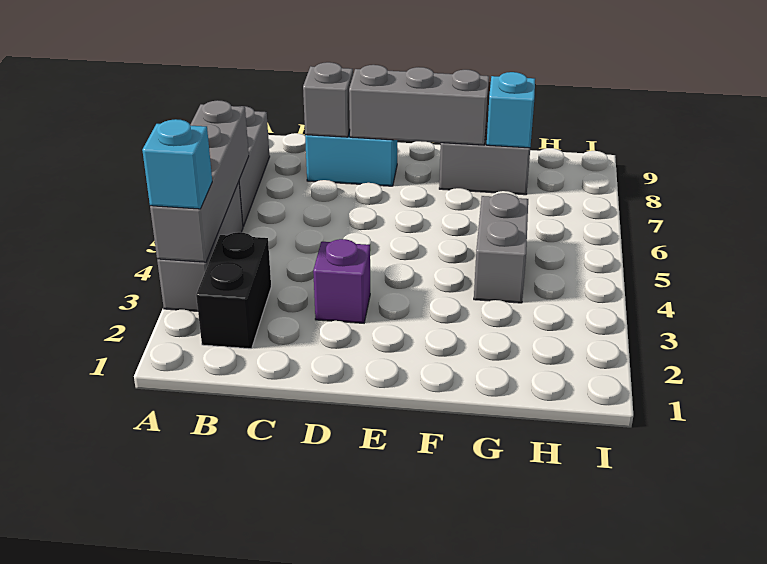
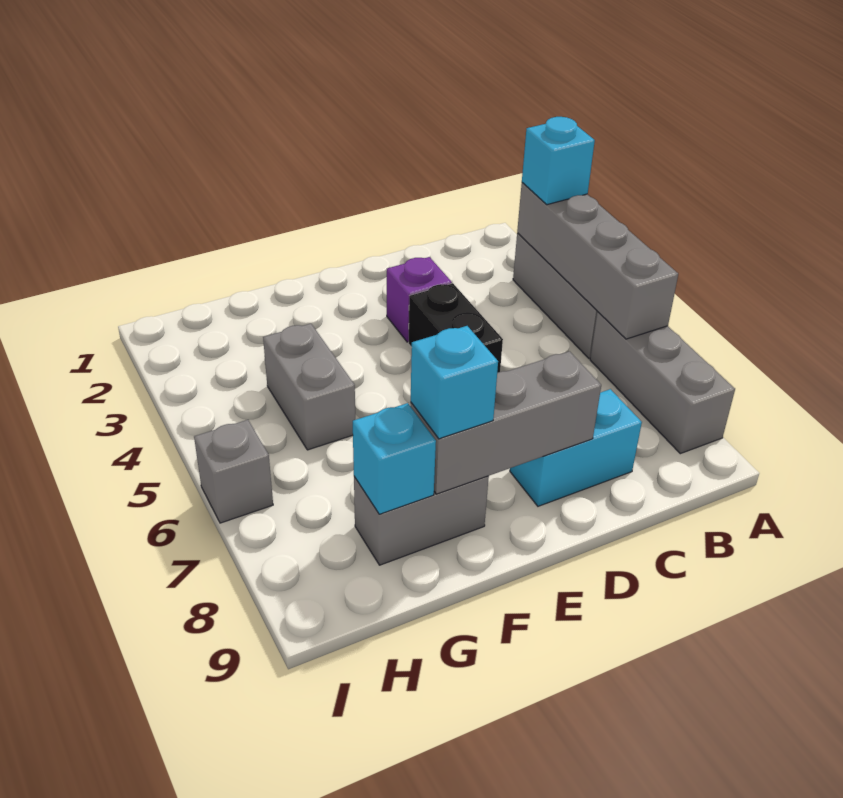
black brick B2:B3 level 1 -> black brick D4:D5 level 1
grey brick C8 level 2 -> grey brick I6 level 1
none -> cyan brick F8 level 3

